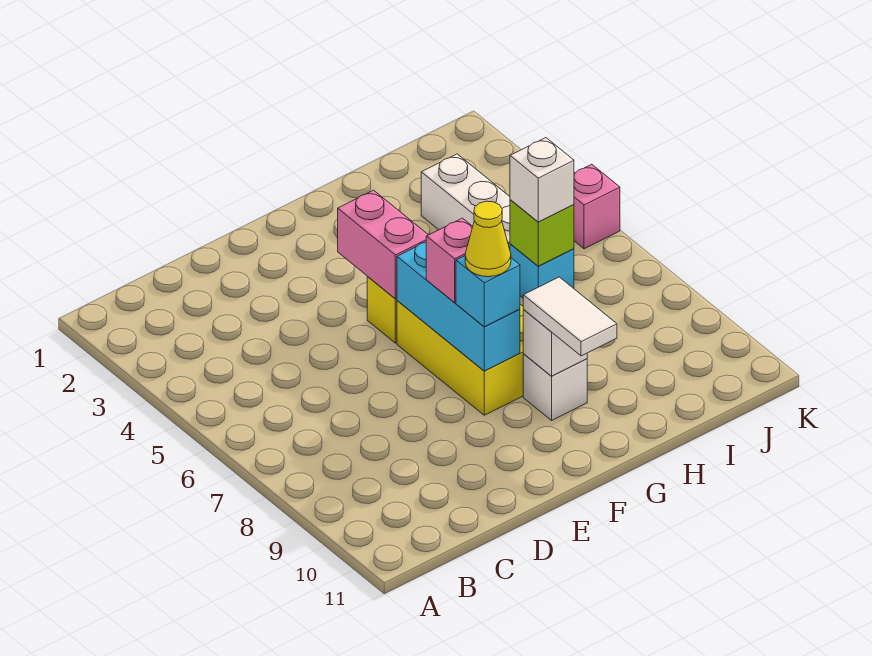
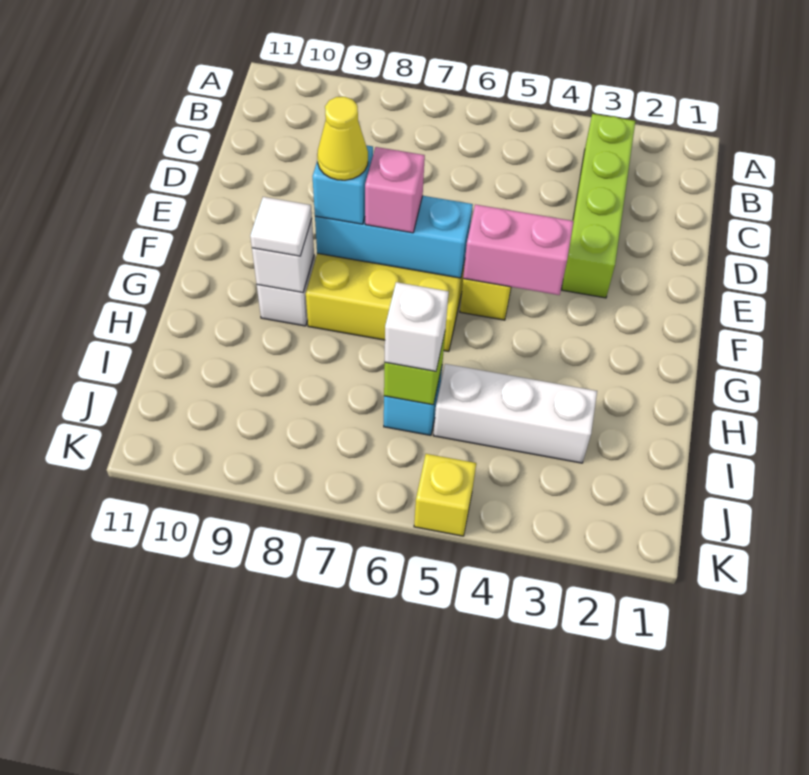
none -> lime brick B3:E3 level 1
white tile G9:G10 level 3 -> white tile G9 level 3
pink brick K5 level 1 -> yellow brick K5 level 1

